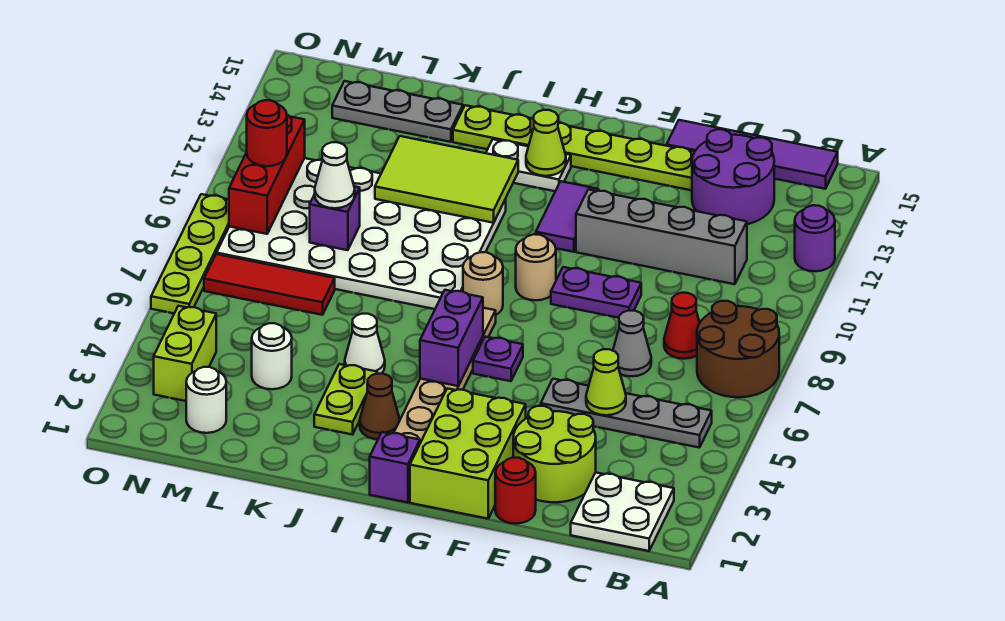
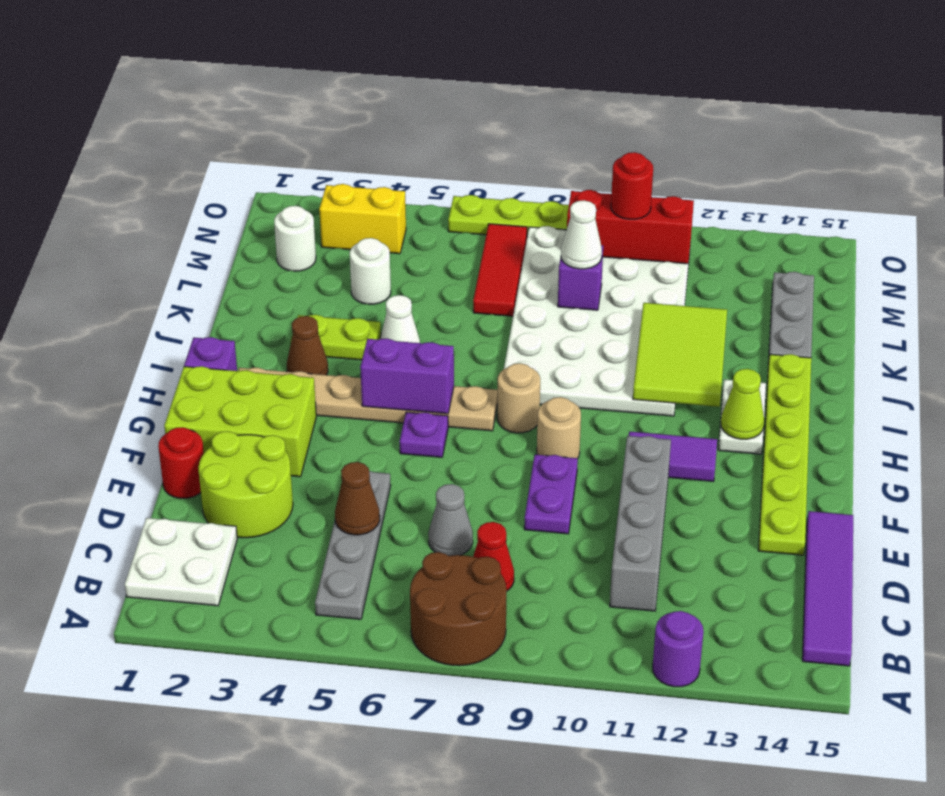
purple round brick C13:D14 level 1 -> none
lime cone D5 level 2 -> brown cone D5 level 2
lime brick N3:N4 level 1 -> yellow brick N3:N4 level 1

